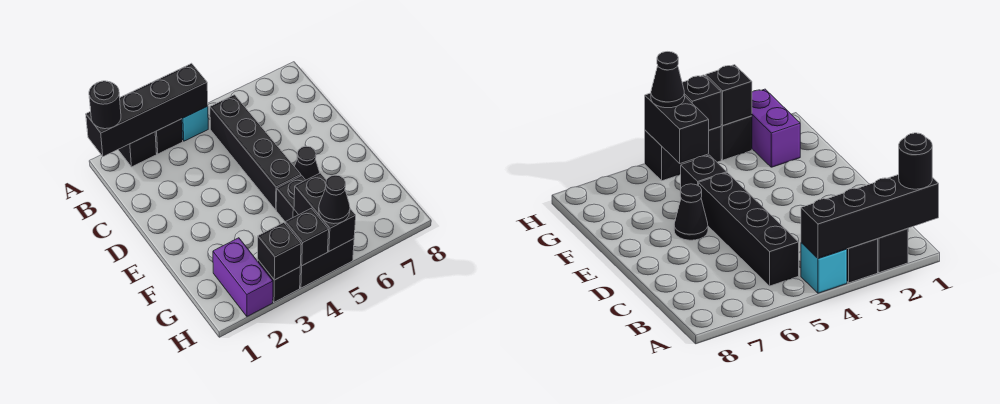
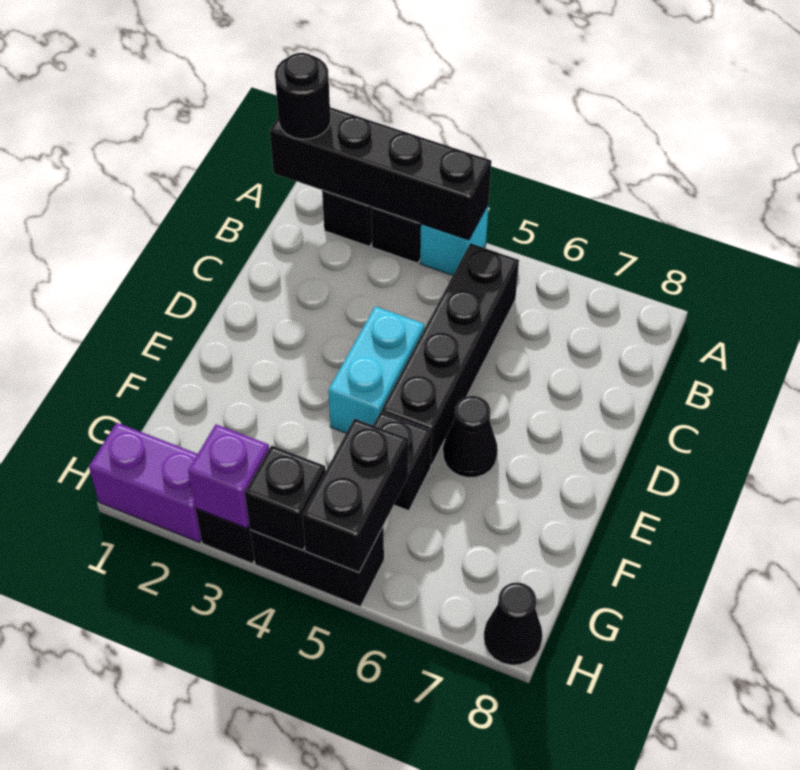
none -> cyan brick D4:E4 level 1
purple brick G2:H2 level 1 -> purple brick H1:H2 level 1
black brick H3 level 2 -> purple brick H3 level 2
black cone H5 level 3 -> black cone H8 level 1

